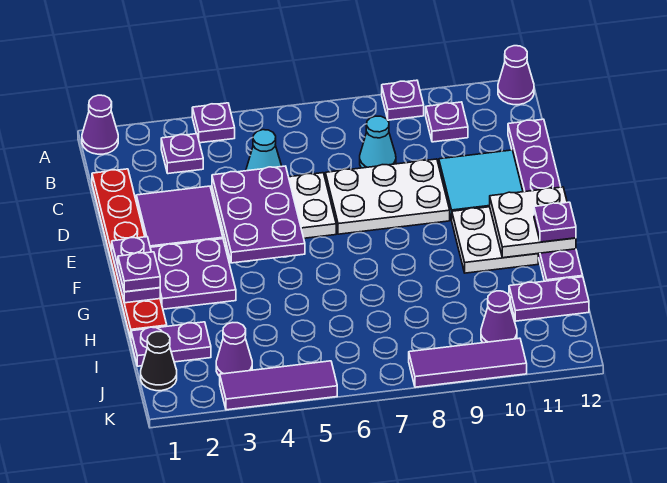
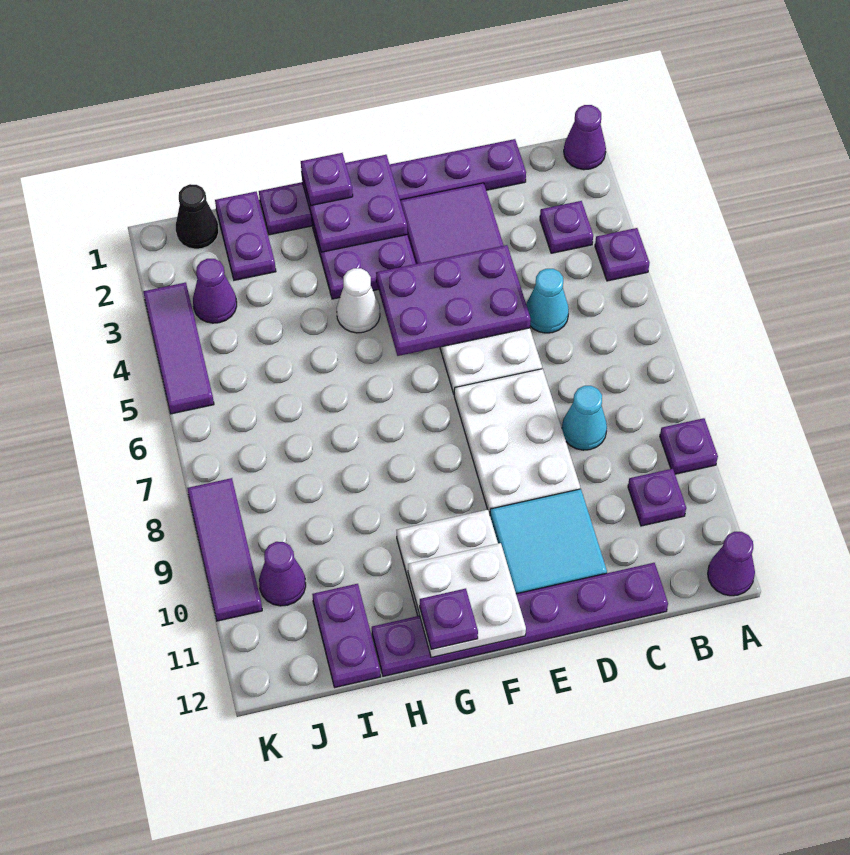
red plate C1:H1 level 1 -> purple plate C1:H1 level 1
purple plate F1:G1 level 2 -> purple plate F1:G2 level 2
none -> white cone G4 level 1

